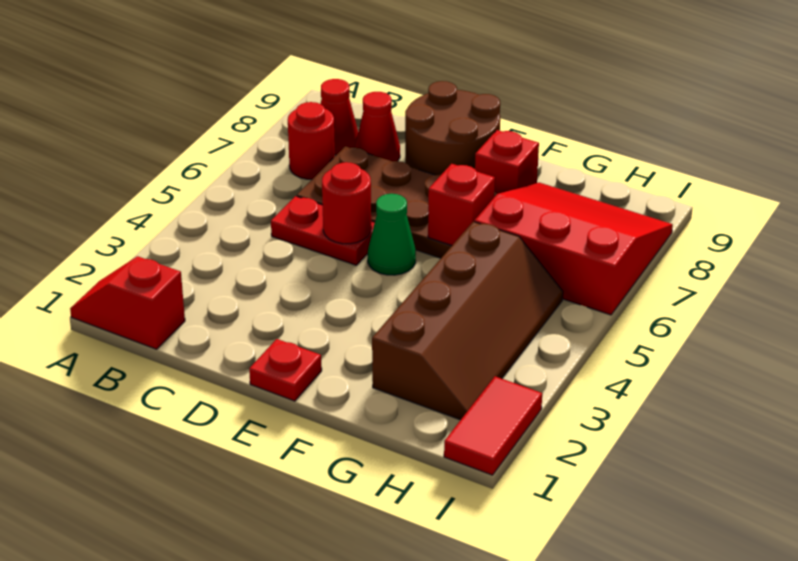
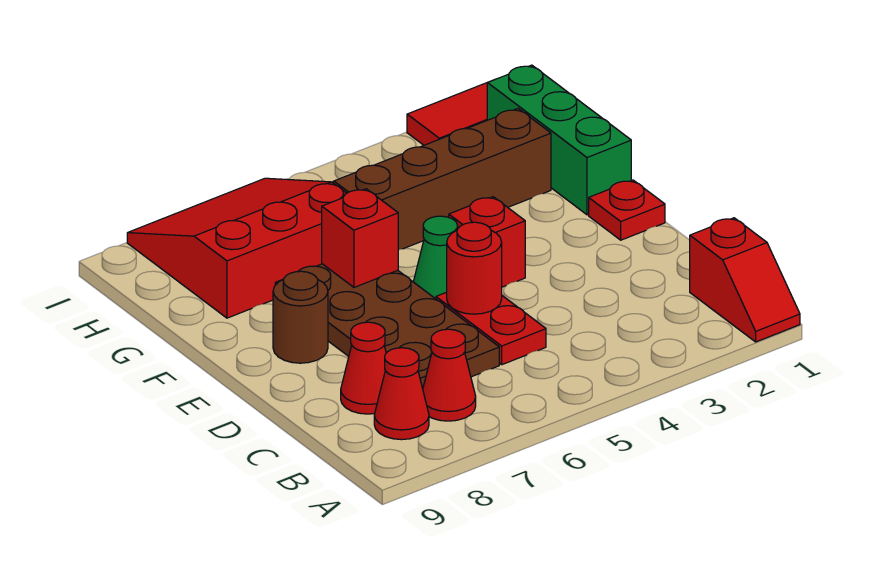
red round brick B7 level 1 -> red cone B7 level 1
brown round brick D8:E9 level 1 -> brown round brick E8 level 1
none -> green brick F1:H1 level 1
red brick F8 level 1 -> red brick E4 level 1
red slope G6:I8 level 1 top 6 -> red slope G6:I8 level 1 top G

